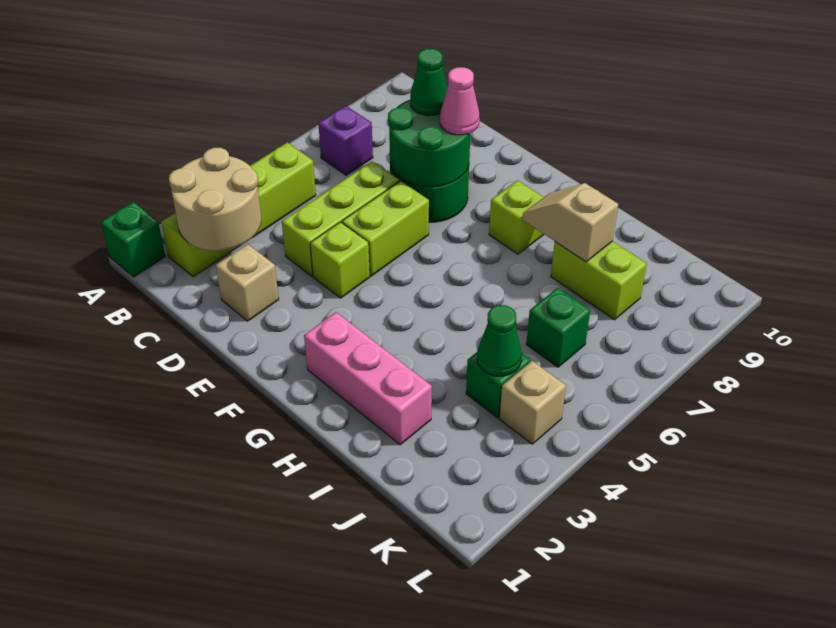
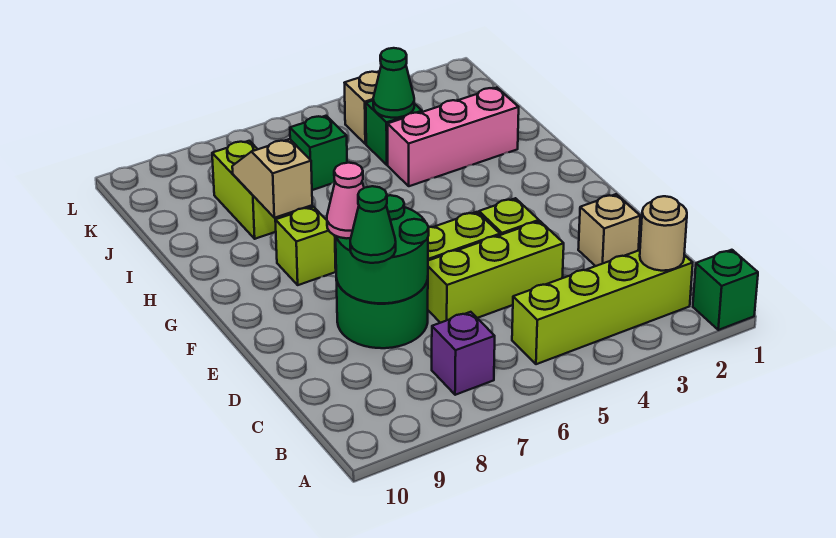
tan round brick B2:C3 level 2 -> tan round brick B2 level 2
pink brick G2:I2 level 1 -> pink brick I2:I4 level 1
tan slope H8:I8 level 2 top I -> tan slope H8:I8 level 2 top H

